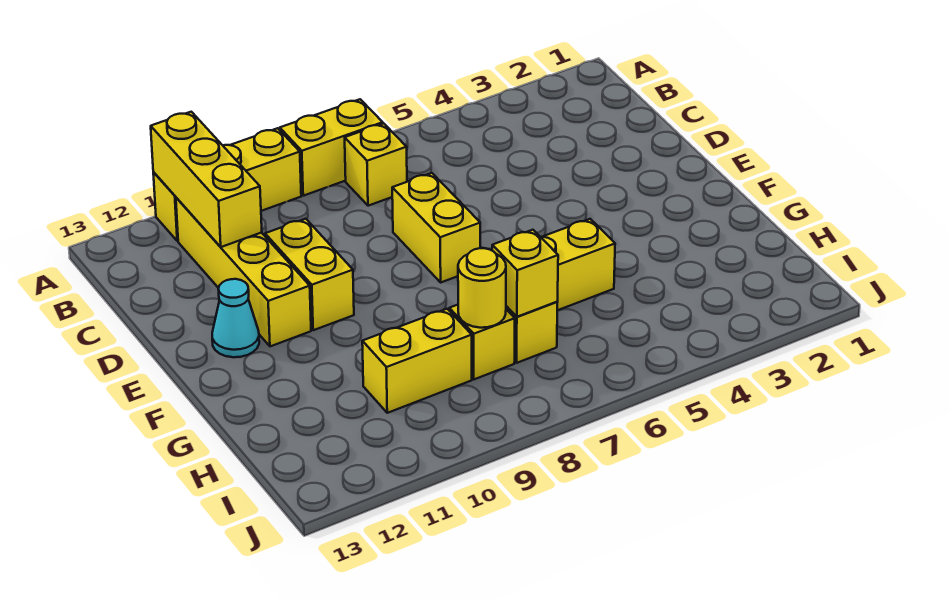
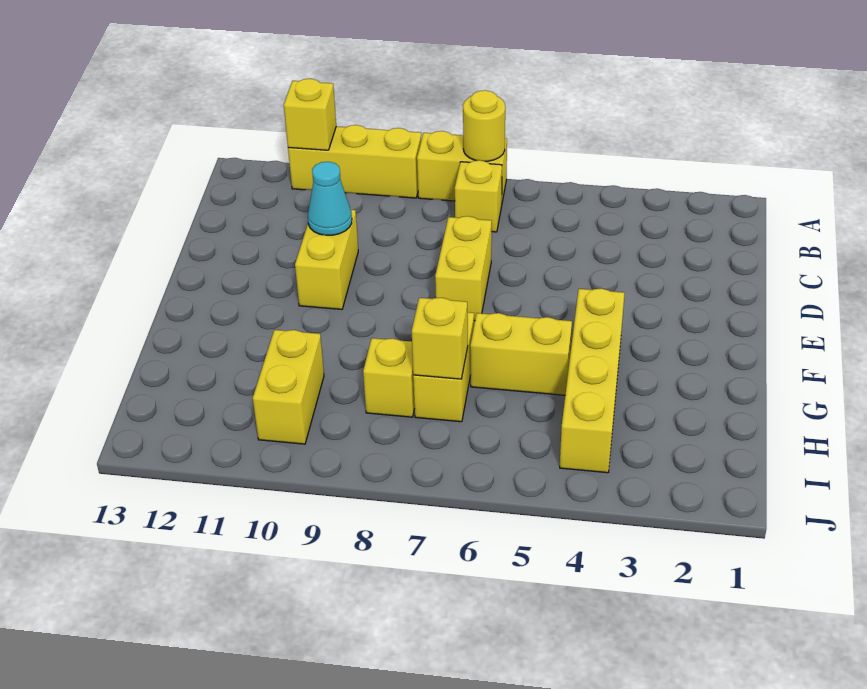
yellow brick A11:C11 level 2 -> yellow brick A11 level 2
yellow brick B11:E11 level 1 -> yellow brick F4:I4 level 1
cyan cone E12 level 1 -> cyan cone D10 level 2
yellow round brick H8 level 2 -> yellow round brick A7 level 2
yellow brick H9:H10 level 1 -> yellow brick H10:I10 level 1

